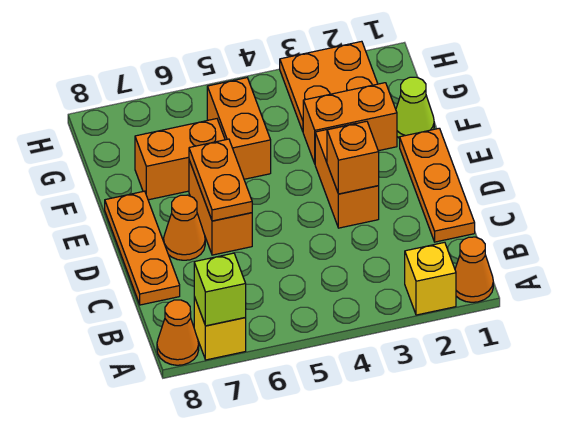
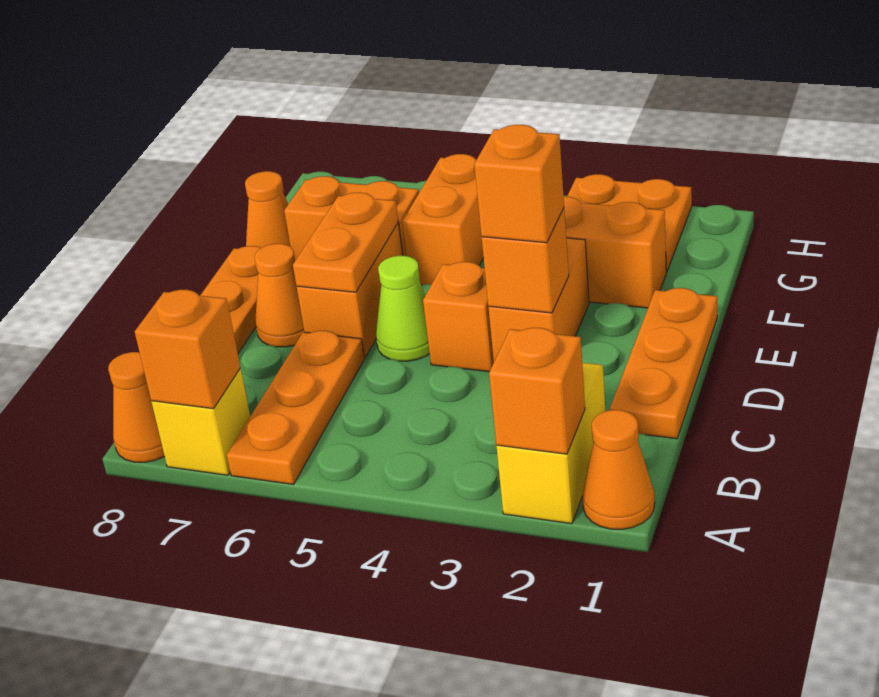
yellow brick A2 level 1 -> yellow brick A2:B2 level 1
none -> orange brick A2 level 2
none -> orange plate A6:C6 level 1
lime brick A7 level 2 -> orange brick A7 level 2
none -> orange brick D3 level 3
none -> orange brick D4 level 1
lime cone F1 level 1 -> lime cone D5 level 1
none -> orange cone F8 level 1

